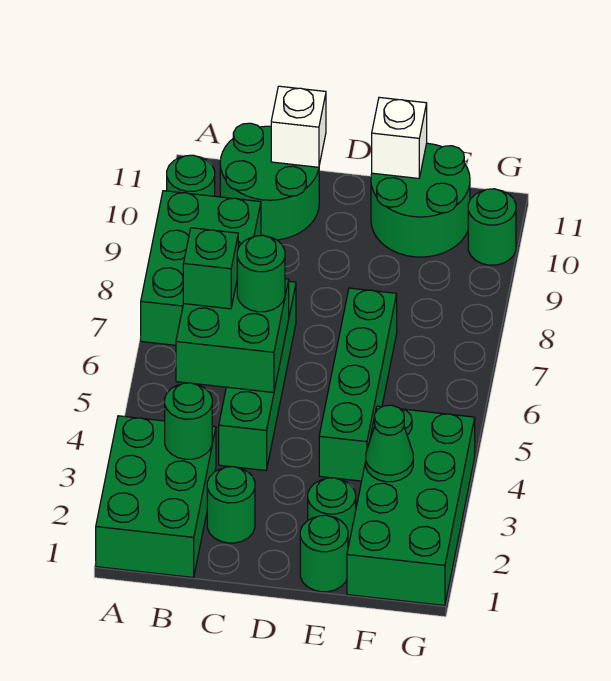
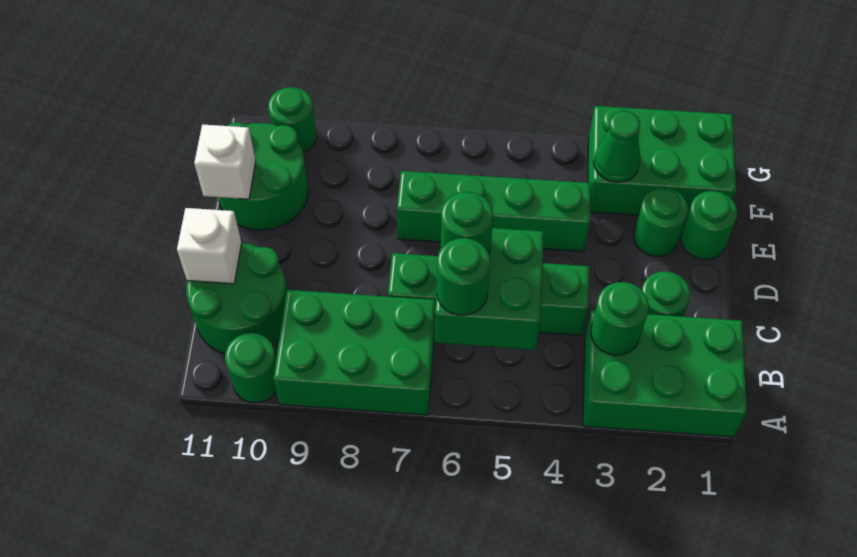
green brick B6 level 3 -> green round brick B6 level 3
green brick F1:G4 level 1 -> green brick F1:G3 level 1

